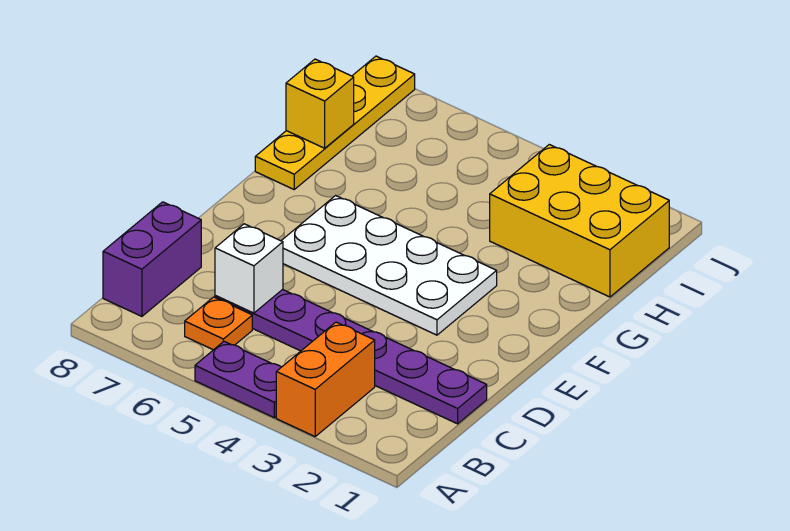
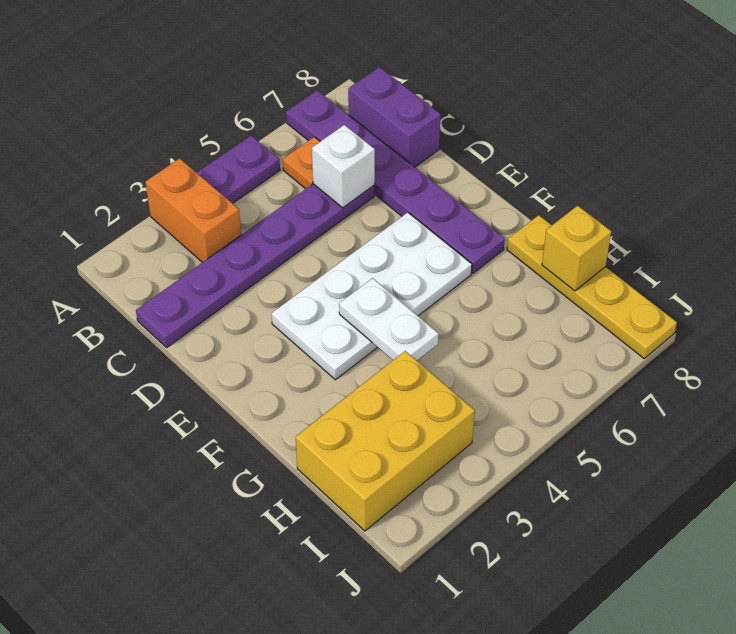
none -> purple plate A7:F7 level 1
none -> white plate F4:G4 level 2

